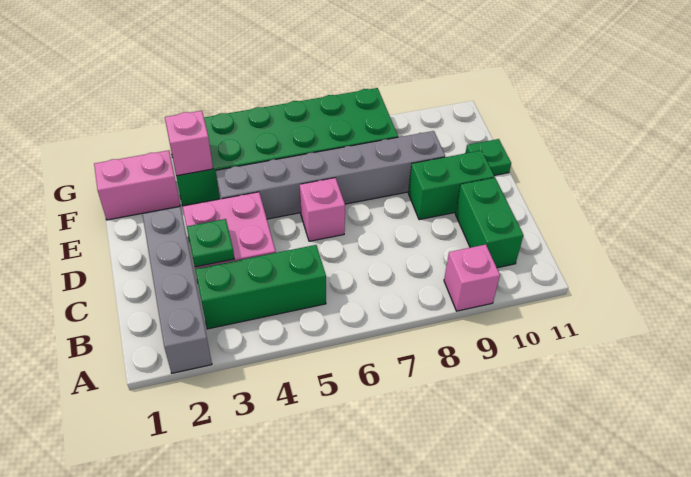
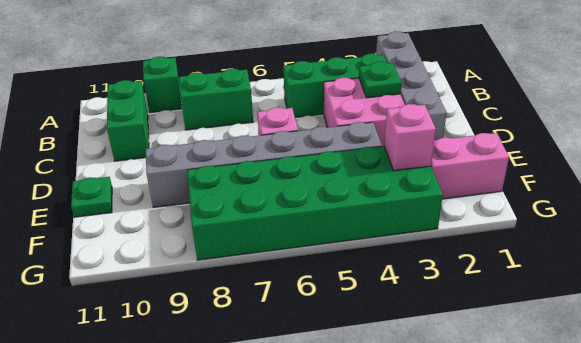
pink brick A9 level 1 -> green brick A9 level 1
green brick D9:D10 level 1 -> green brick B7:B8 level 1

